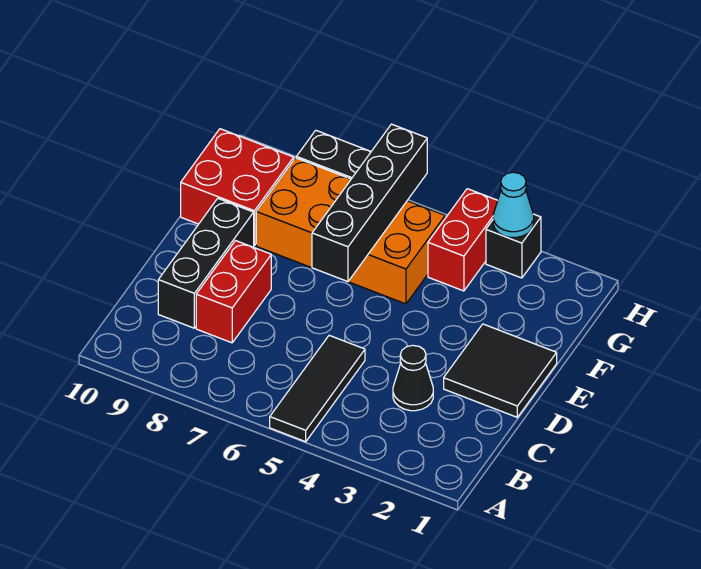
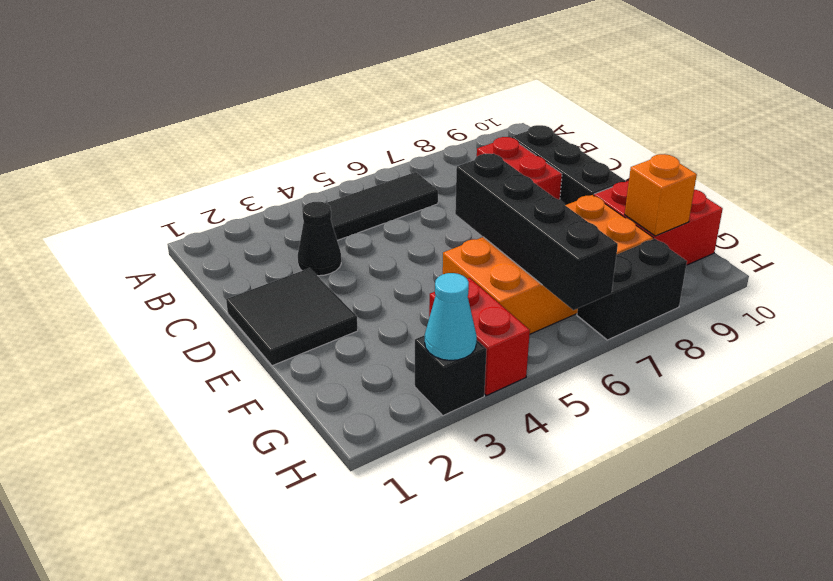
black tile A5:C5 level 1 -> black tile B4:B6 level 1
none -> orange brick G9 level 2

